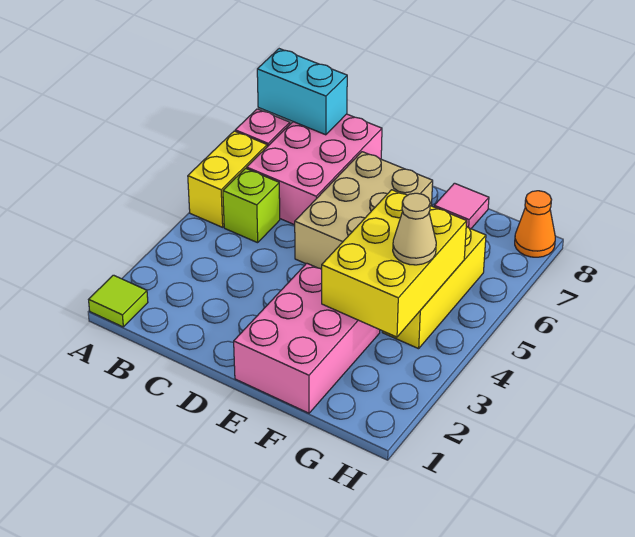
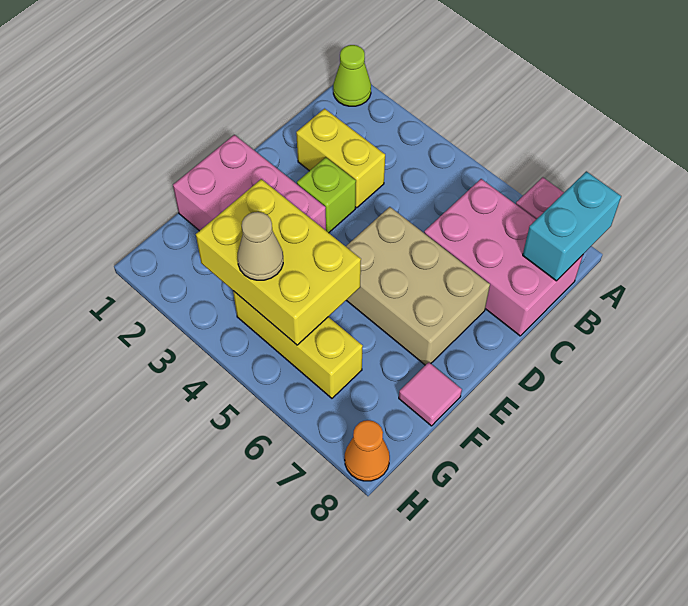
lime tile A1 level 1 -> lime cone A1 level 1
yellow brick A5:A6 level 1 -> yellow brick C2:C3 level 1
lime brick B5 level 1 -> lime brick D3 level 1

